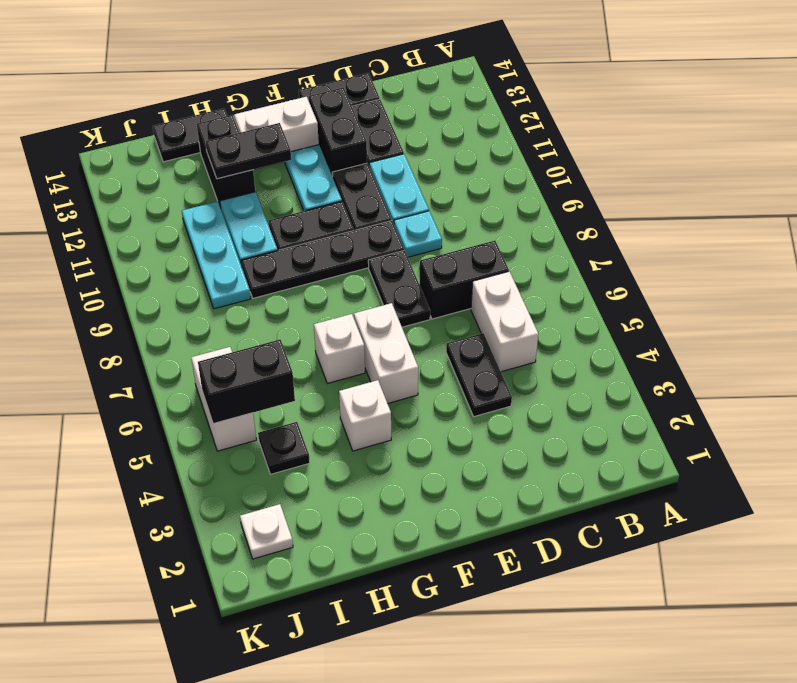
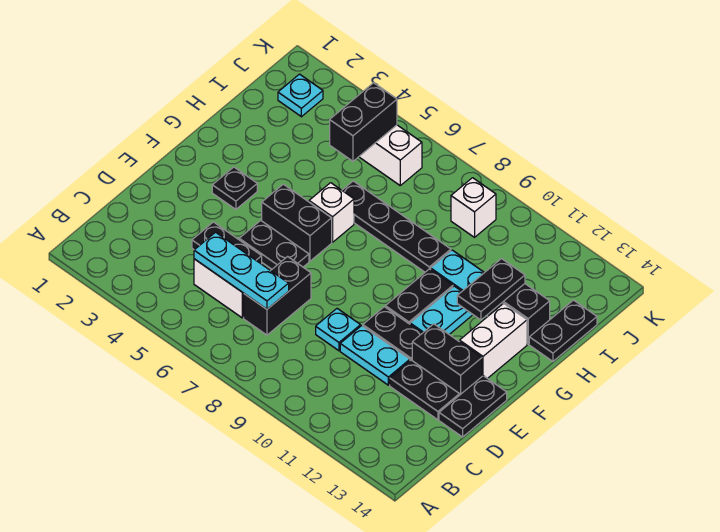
black plate E7:E8 level 1 -> black plate E5:E6 level 1
black plate E9:H9 level 1 -> black plate H6:H9 level 1
white brick F5:F6 level 1 -> black brick F5:F6 level 1
cyan plate F11:F12 level 1 -> cyan plate F11:G11 level 1
white brick G4 level 1 -> white brick J9 level 1
black plate I4 level 1 -> black plate F3 level 1
cyan plate I9:I11 level 1 -> cyan plate C5:C7 level 2
white plate J2 level 1 -> cyan plate J2 level 1

